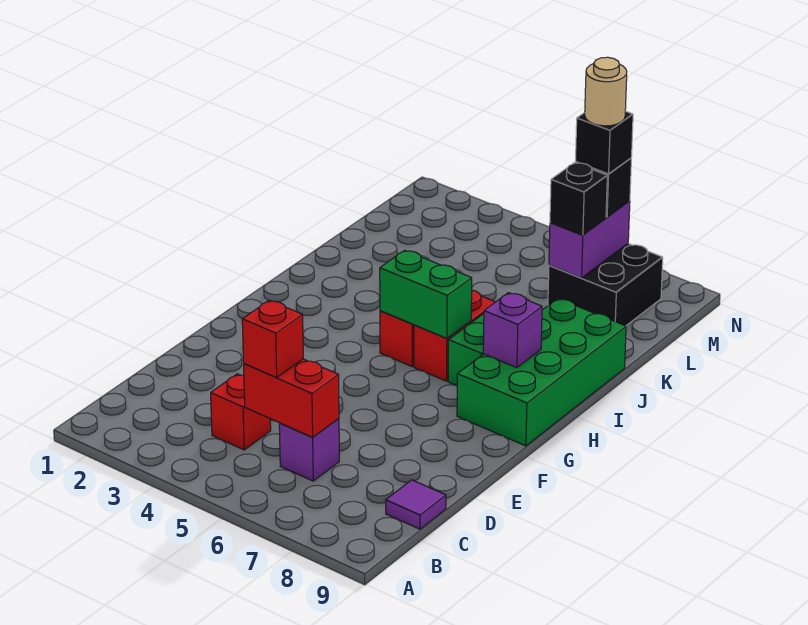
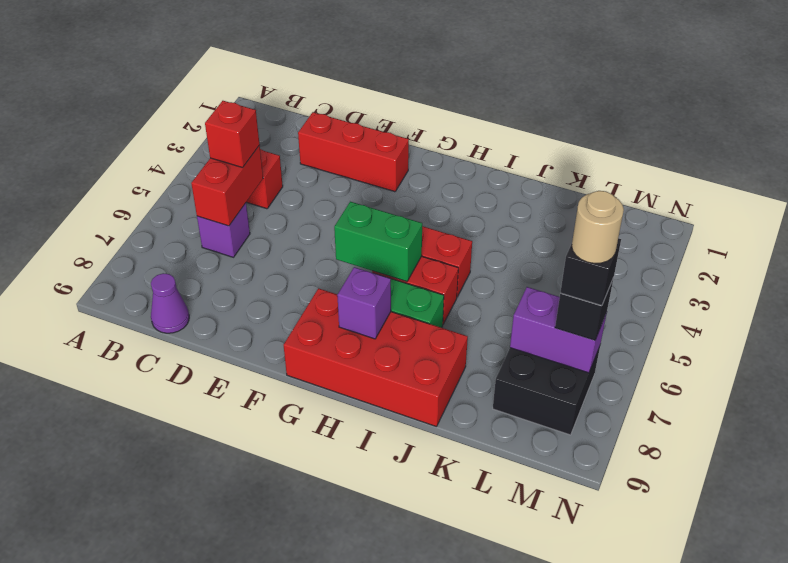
purple tile C9 level 1 -> purple cone C9 level 1
none -> red brick D2:F2 level 1
green brick G8:J9 level 1 -> red brick G8:J9 level 1
green brick H5:H6 level 2 -> green brick G6:H6 level 2
black brick L7 level 3 -> none

